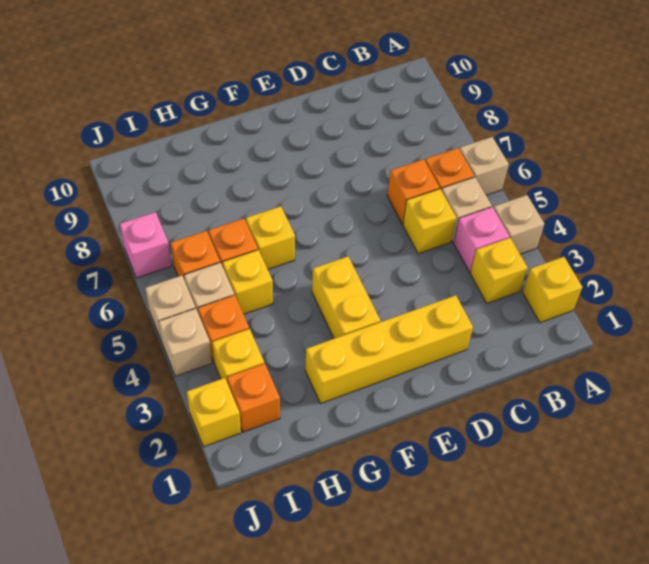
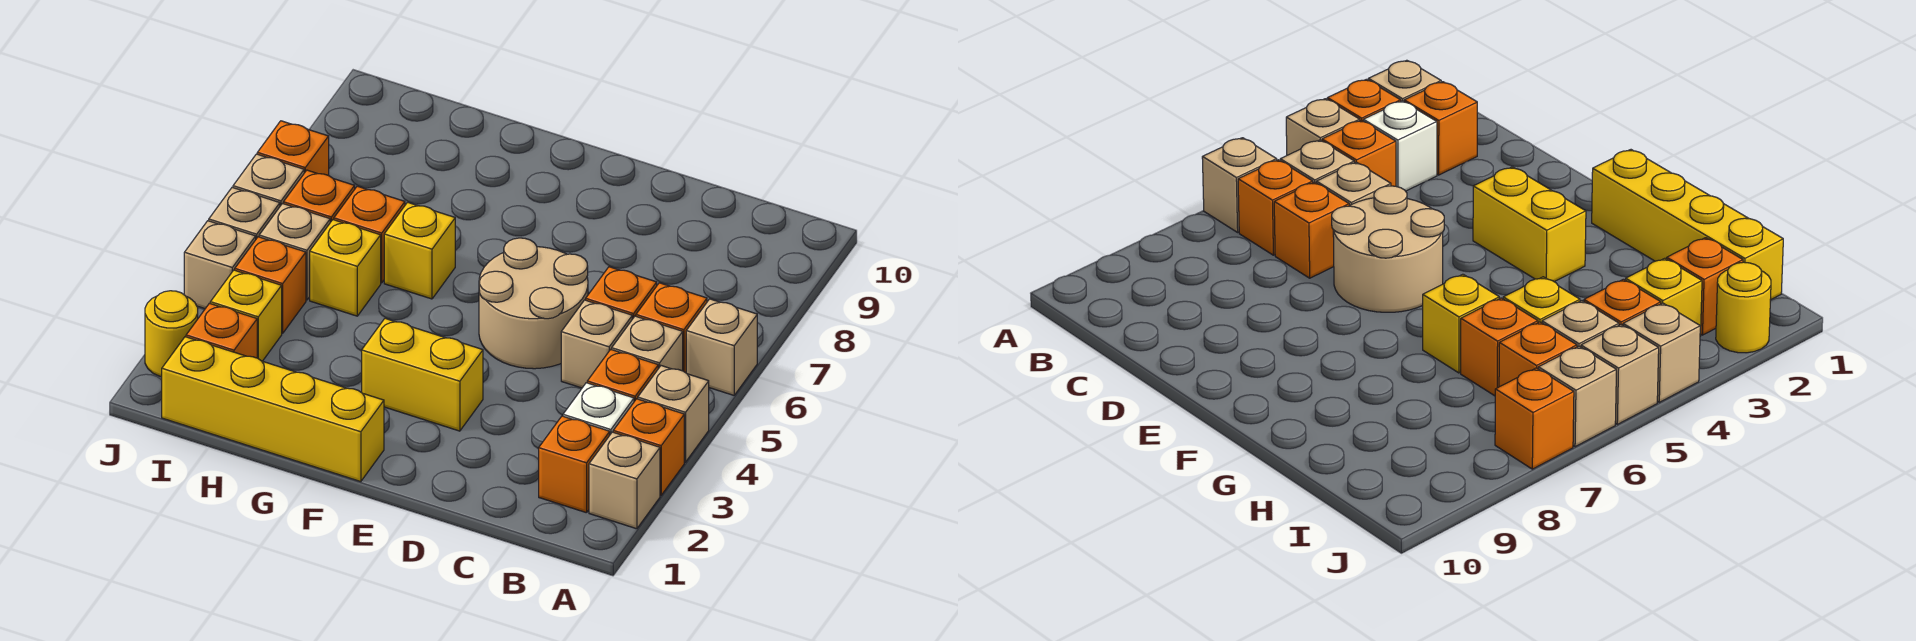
yellow brick A2 level 1 -> tan brick A2 level 1
none -> orange brick A3 level 1
none -> orange brick B2 level 1
yellow brick B3 level 1 -> white brick B3 level 1
pink brick B4 level 1 -> orange brick B4 level 1
yellow brick C5 level 1 -> tan brick C5 level 1
yellow brick D2:G2 level 1 -> yellow brick F1:I1 level 1
none -> tan round brick D5:E6 level 1
yellow brick F3:F4 level 1 -> yellow brick E3:F3 level 1
yellow brick J2 level 1 -> yellow round brick J2 level 1
none -> tan brick J6 level 1
pink brick J7 level 1 -> orange brick J7 level 1

